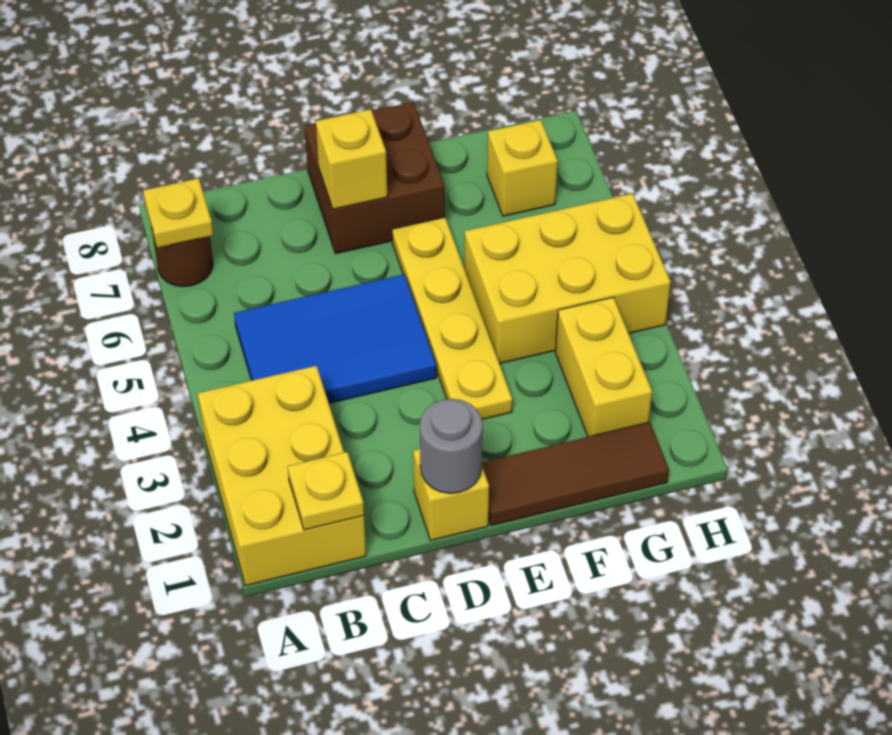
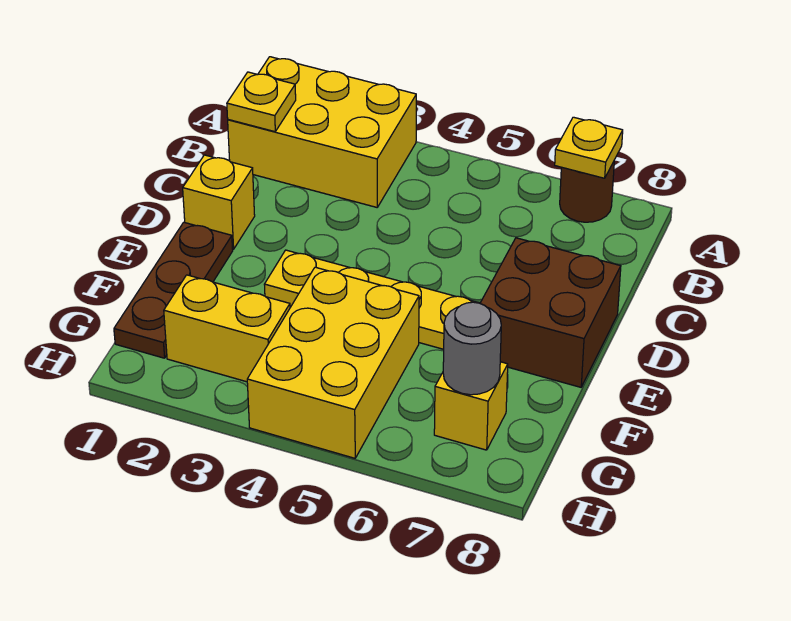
blue tile B4:D5 level 1 -> none
grey round brick D1 level 2 -> grey round brick G7 level 2
yellow brick D7 level 2 -> none
brown tile E1:G1 level 1 -> brown plate E1:G1 level 1

